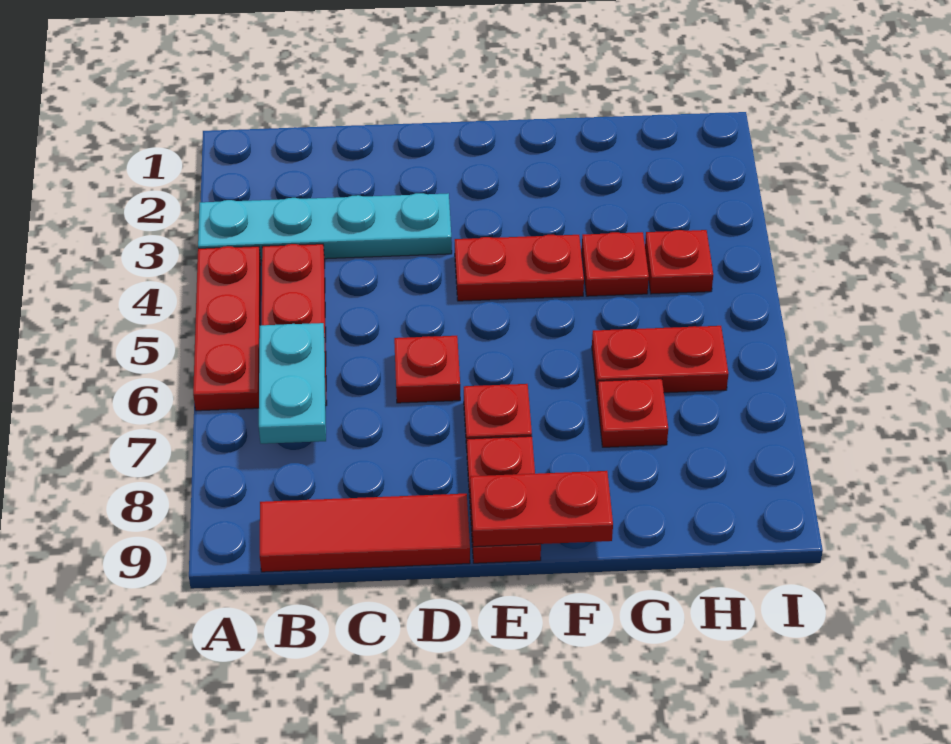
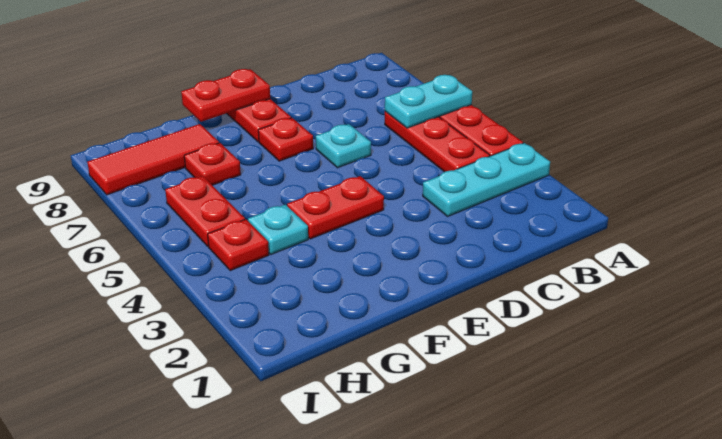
cyan plate A3:D3 level 1 -> cyan plate A3:C3 level 1
cyan plate B6:B7 level 2 -> cyan plate A6:B6 level 2
red tile B9:D9 level 1 -> red tile G8:I8 level 1
red plate D6 level 1 -> cyan plate D6 level 1
red plate G4 level 1 -> cyan plate G4 level 1
red plate G6:H6 level 1 -> red plate H5:H6 level 1

